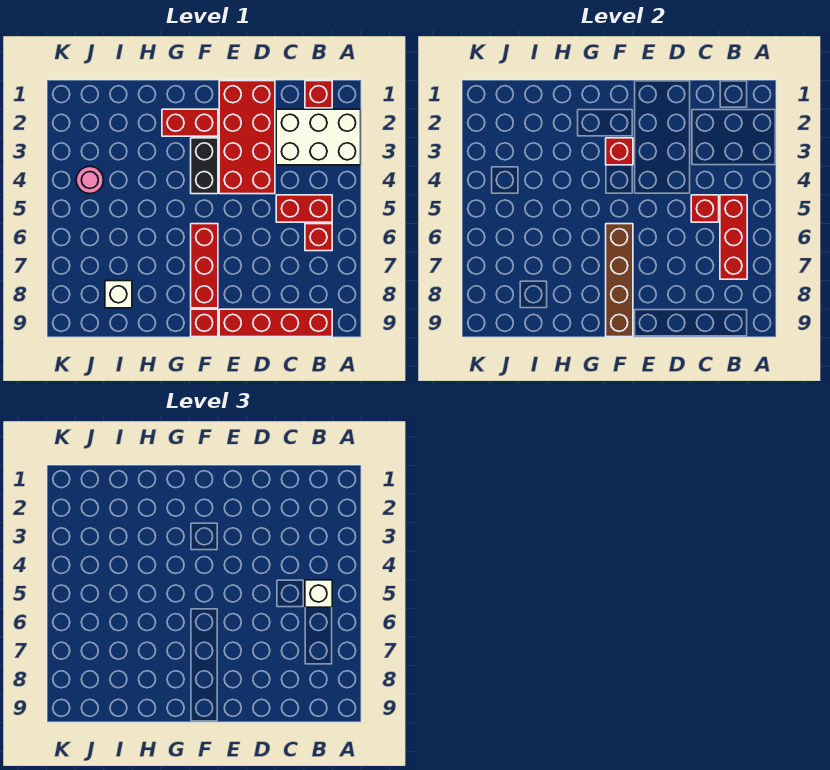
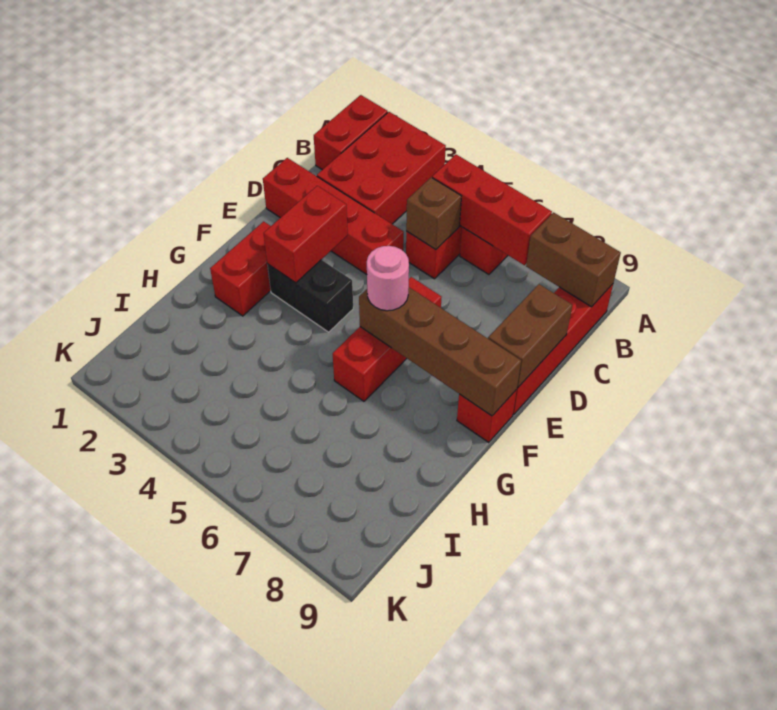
white brick A2:C3 level 1 -> red brick A2:C3 level 1
red brick B1 level 1 -> red brick A1:B1 level 1
white brick B5 level 3 -> none
none -> brown brick B8:B9 level 2
red brick C5 level 2 -> brown brick C5 level 2
red brick D1:E4 level 1 -> red brick D1:D4 level 1
none -> brown brick D9:E9 level 2
red brick F3 level 2 -> red brick E3:F3 level 2
red brick F6:F8 level 1 -> red brick E6:G6 level 1
white brick I8 level 1 -> none
pink round brick J4 level 1 -> pink round brick F6 level 3

